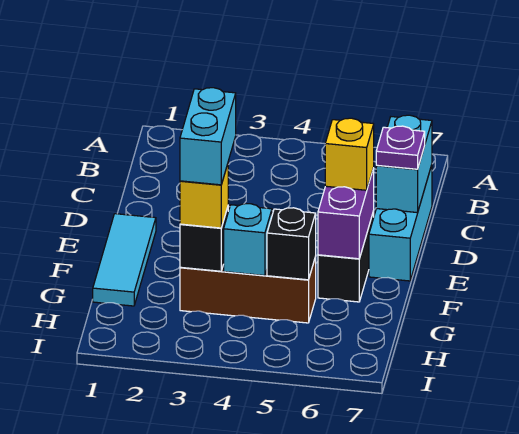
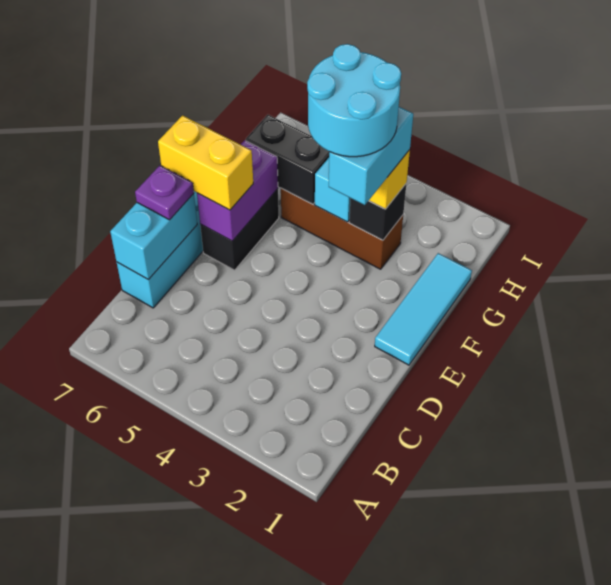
yellow brick E6 level 3 -> yellow brick E6:E7 level 3
none -> cyan round brick F3:G4 level 5
black brick G5 level 2 -> black brick G5:G6 level 2

